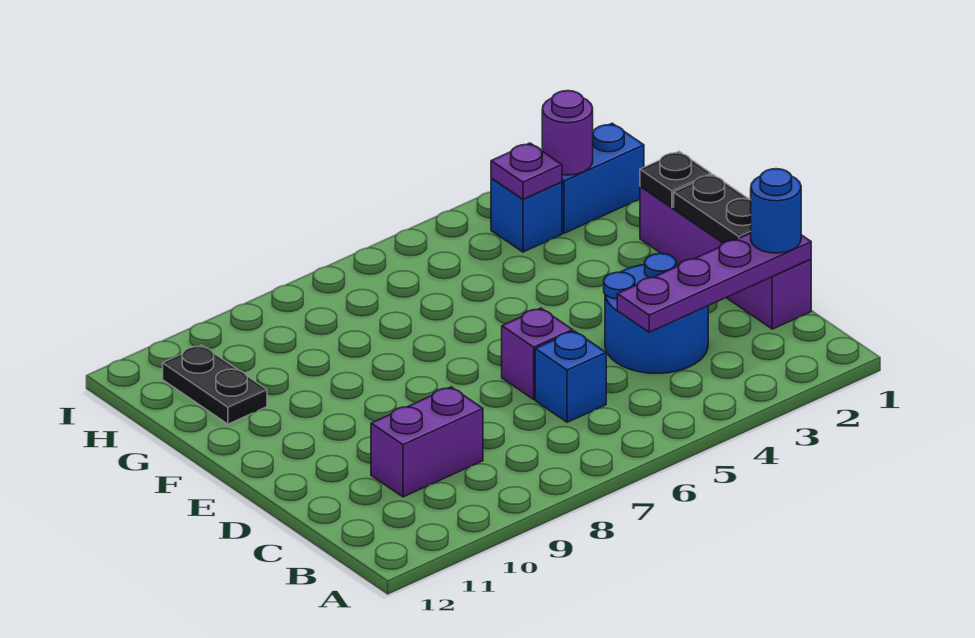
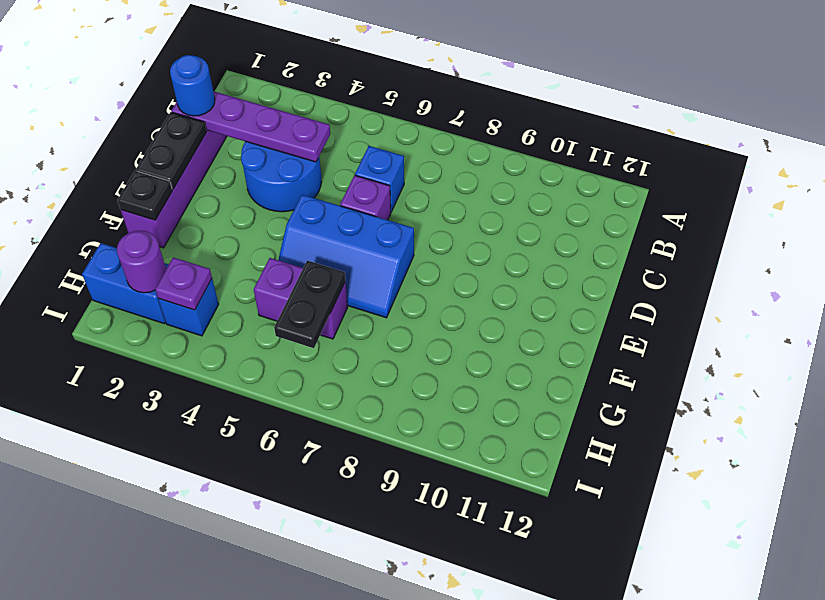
purple brick C9:C10 level 1 -> purple brick G5:G6 level 1
none -> blue slope E5:F7 level 1 top E
black plate G11:H11 level 1 -> black plate G6:H6 level 2

